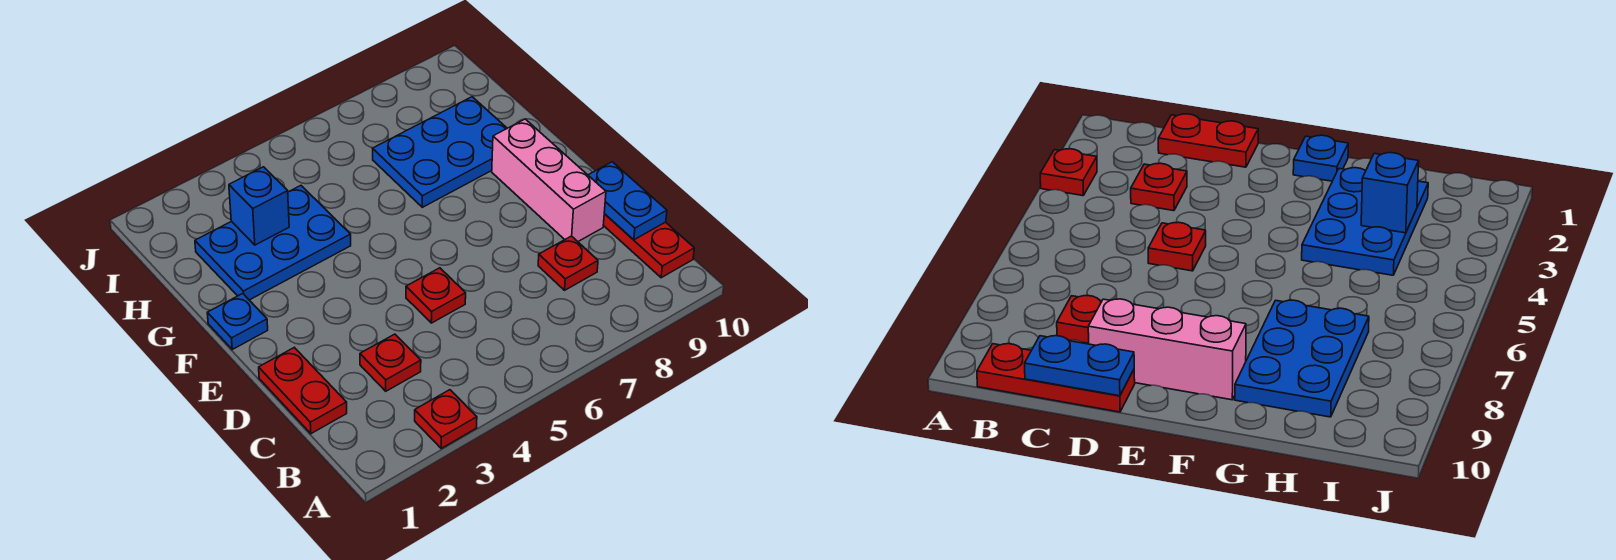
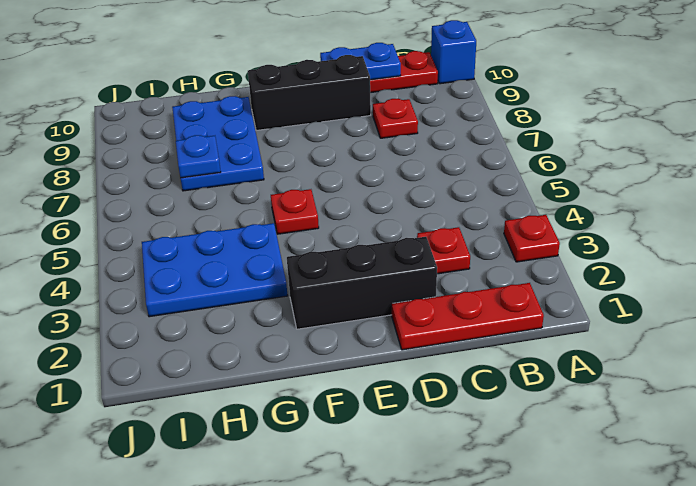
red plate C1:D1 level 1 -> red plate B1:D1 level 1
none -> black brick D2:F2 level 1
red plate D5 level 1 -> red plate F5 level 1
pink brick D9:F9 level 1 -> black brick D9:F9 level 1
blue plate F1 level 1 -> blue plate H7 level 2
blue plate G2:H4 level 1 -> blue plate G3:I4 level 1
blue brick H3 level 2 -> blue brick A10 level 1

